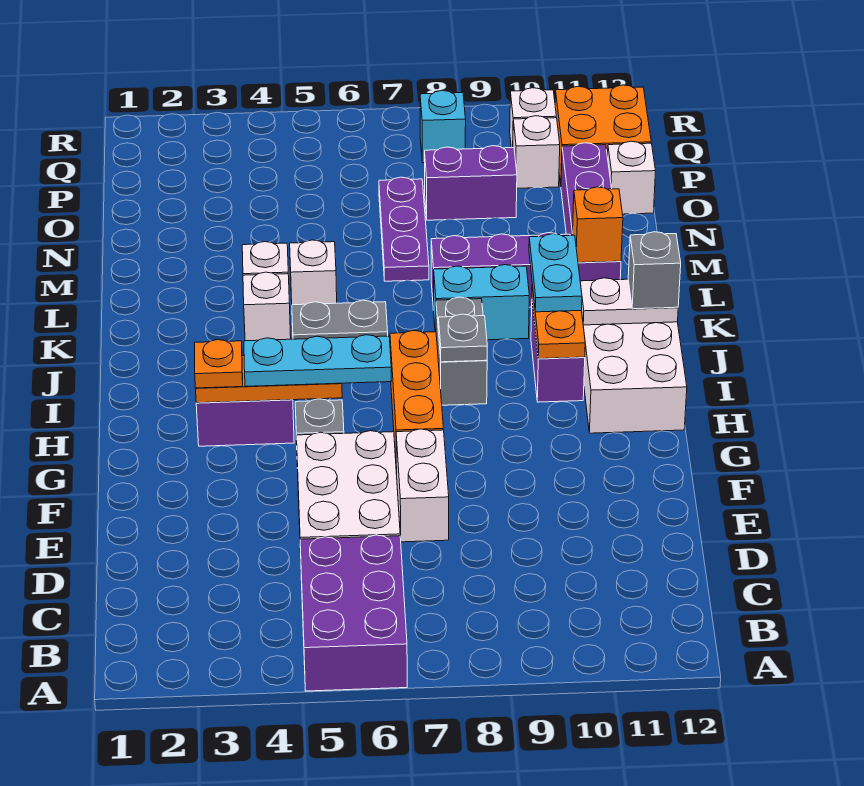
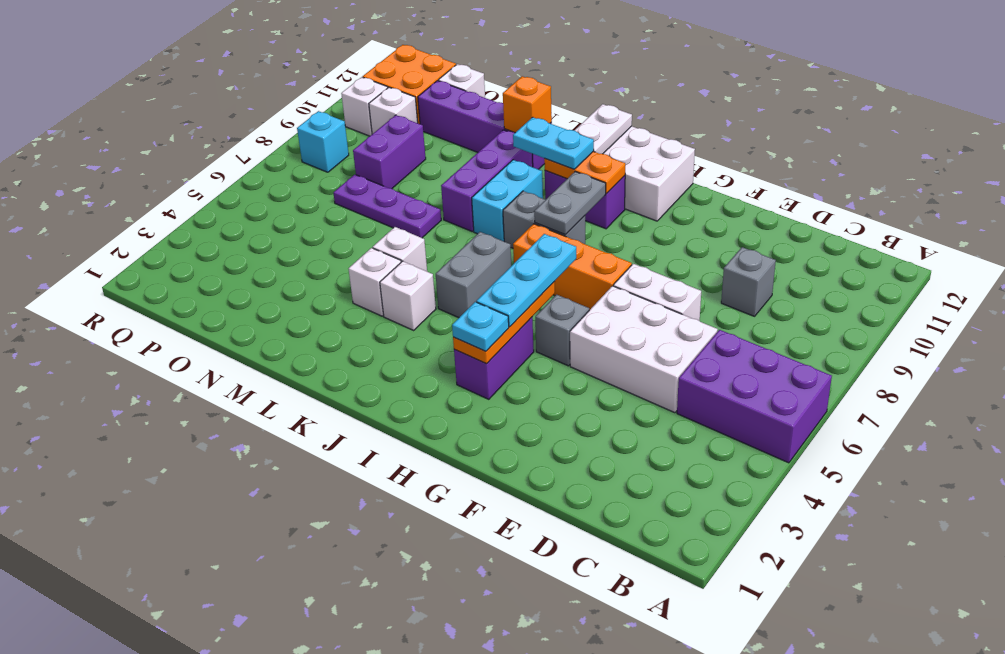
orange plate H3 level 3 -> cyan plate H3 level 3
grey plate I8 level 2 -> grey plate I8:I9 level 2
grey brick J12 level 3 -> grey brick D9 level 1

